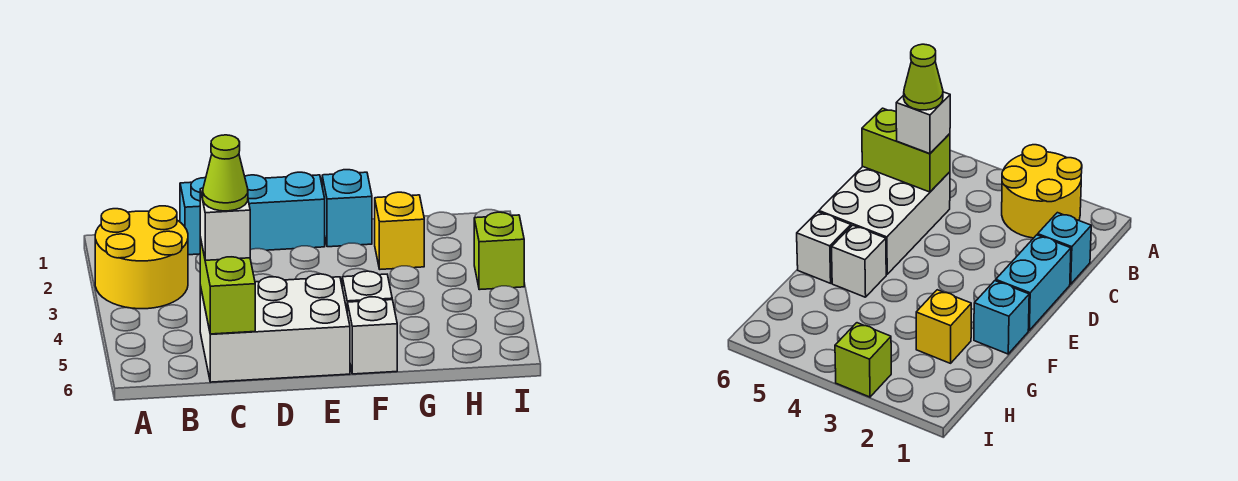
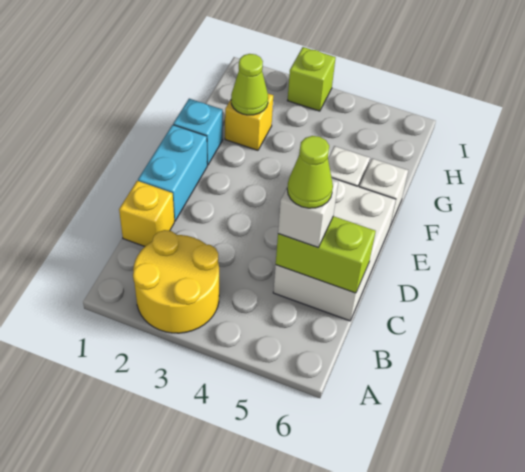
cyan brick C1 level 1 -> yellow brick C1 level 1
none -> lime cone G2 level 2

